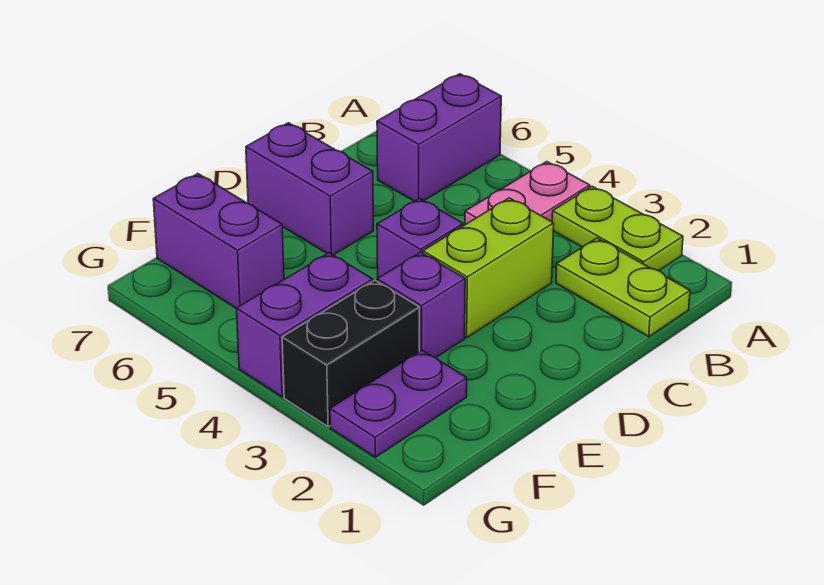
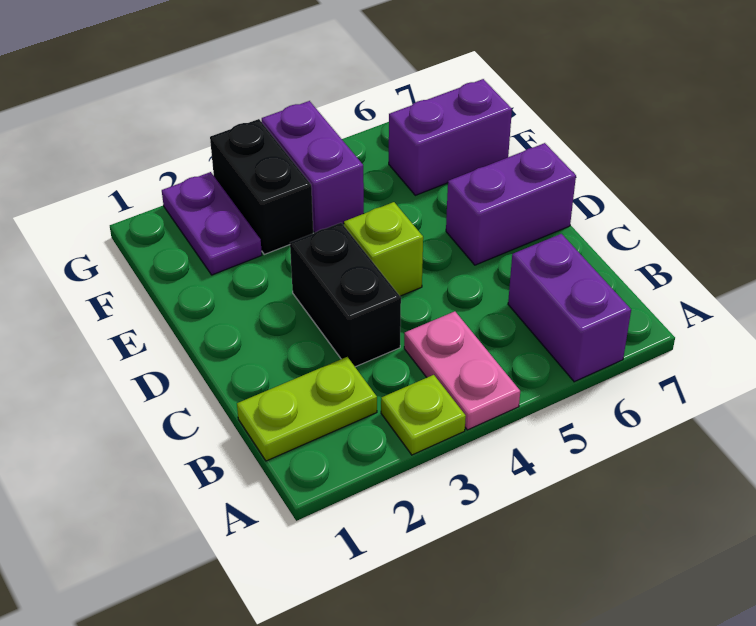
lime plate A2:A3 level 1 -> lime plate A3 level 1
lime brick C3:D3 level 1 -> black brick C3:D3 level 1
purple brick D4 level 1 -> lime brick D4 level 1
purple brick E3 level 1 -> none

